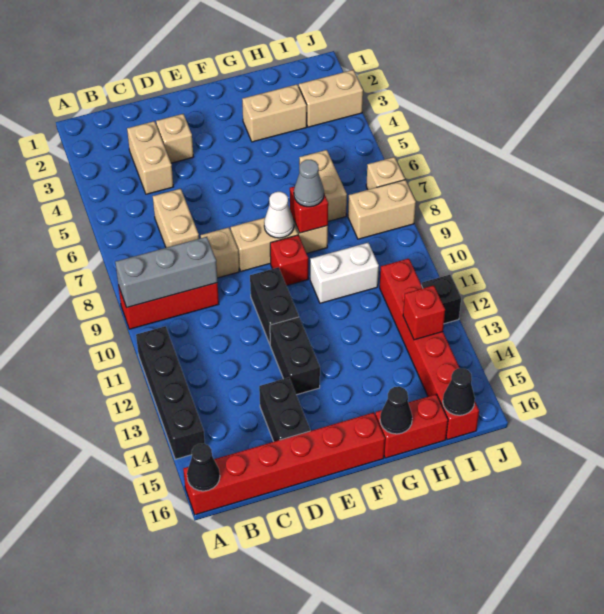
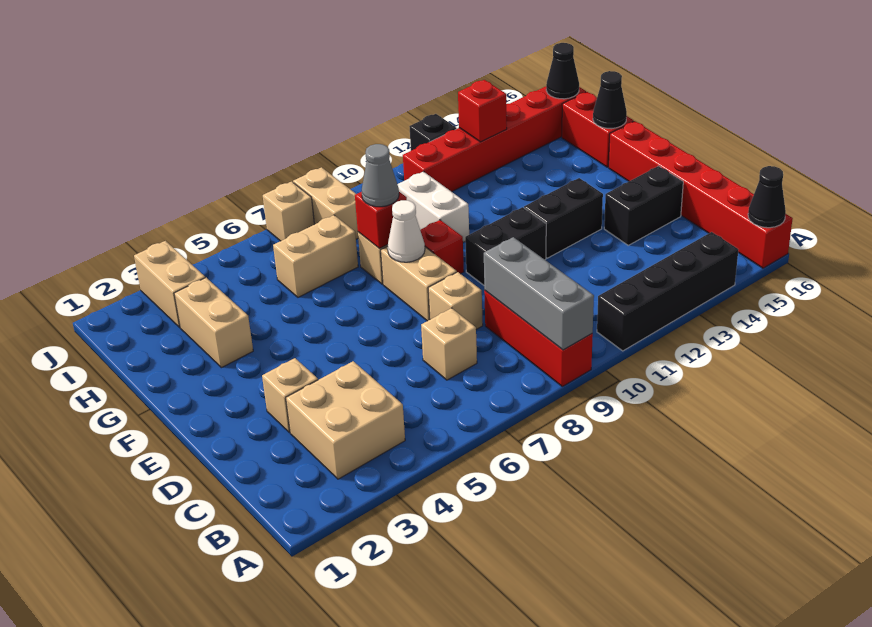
tan brick C3:C4 level 1 -> tan brick B3:C4 level 1
tan brick C6:C7 level 1 -> tan brick C7 level 1

